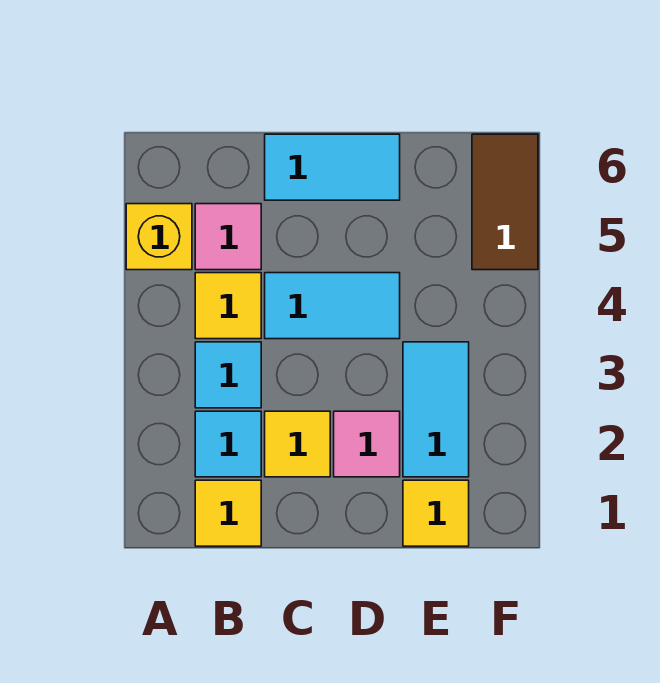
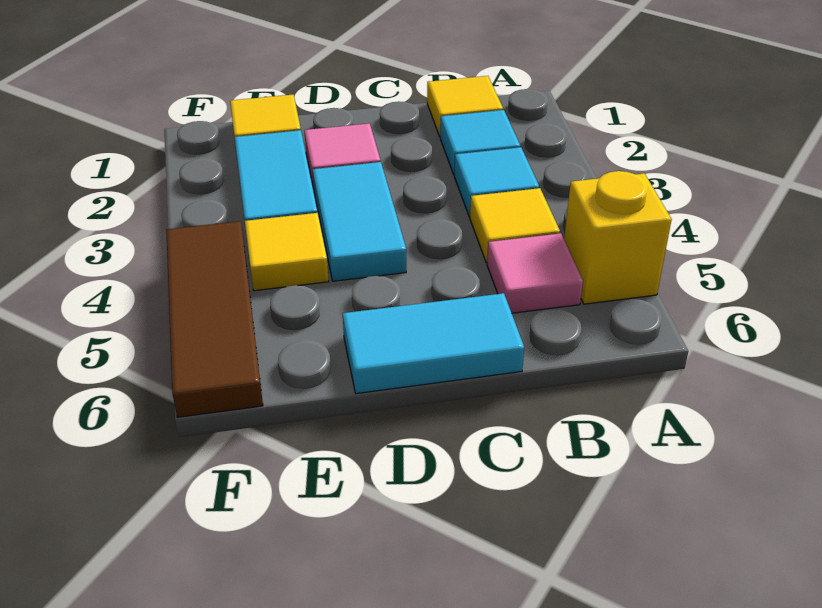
yellow tile C2 level 1 -> yellow tile E4 level 1
cyan tile C4:D4 level 1 -> cyan tile D3:D4 level 1
brown tile F5:F6 level 1 -> brown tile F4:F6 level 1

